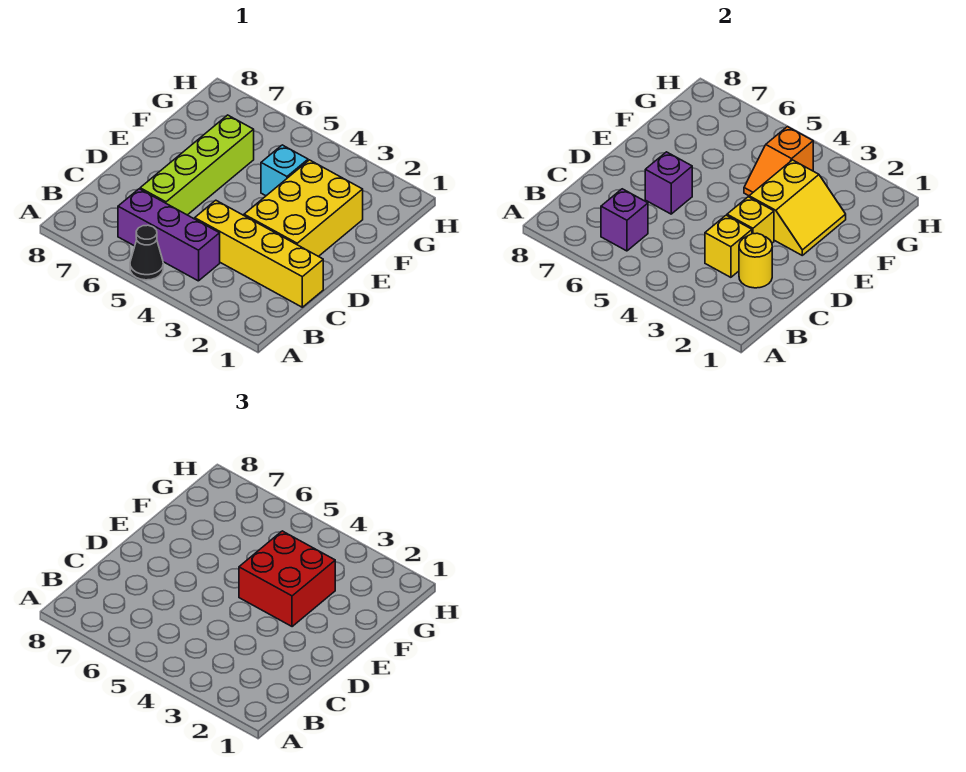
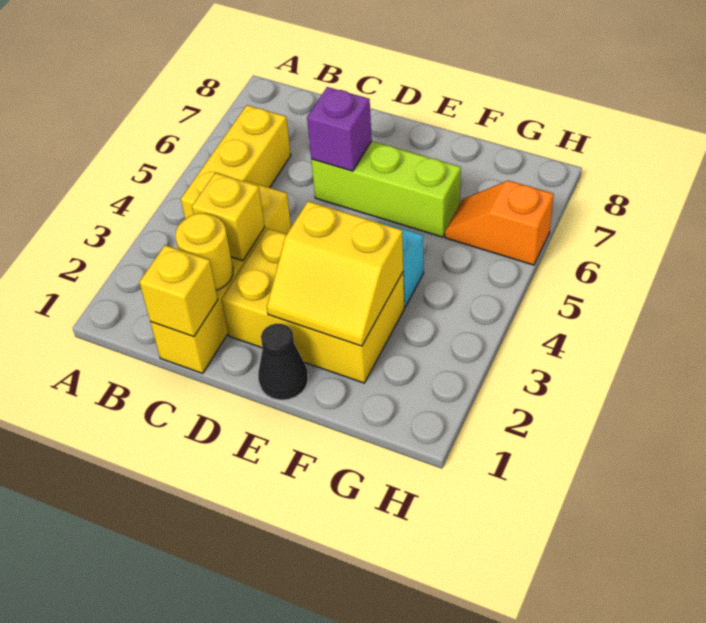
black cone A5 level 1 -> black cone E1 level 1
purple brick B4:B6 level 1 -> yellow brick B4:B6 level 1
purple brick B6 level 2 -> none
lime brick C6:F6 level 1 -> lime brick D6:F6 level 1
yellow brick D3 level 2 -> yellow brick C1 level 2
red brick E3:F4 level 3 -> none
orange slope F4:G4 level 2 top G -> orange slope G6:H6 level 1 top H

